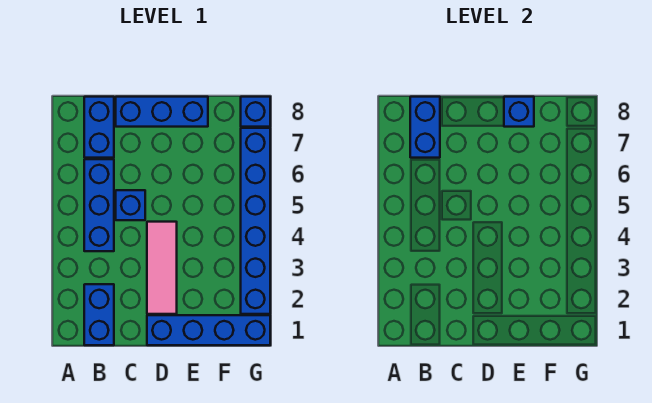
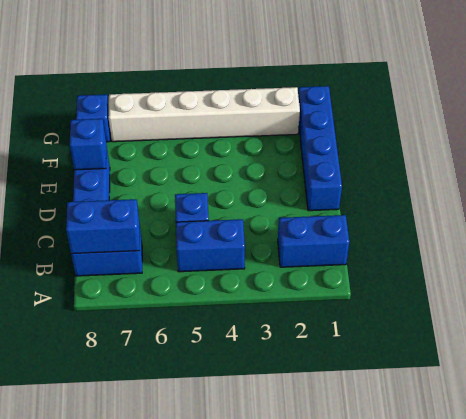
blue brick B4:B6 level 1 -> blue brick B4:B5 level 1
pink tile D2:D4 level 1 -> none
blue brick G2:G7 level 1 -> white brick G2:G7 level 1

